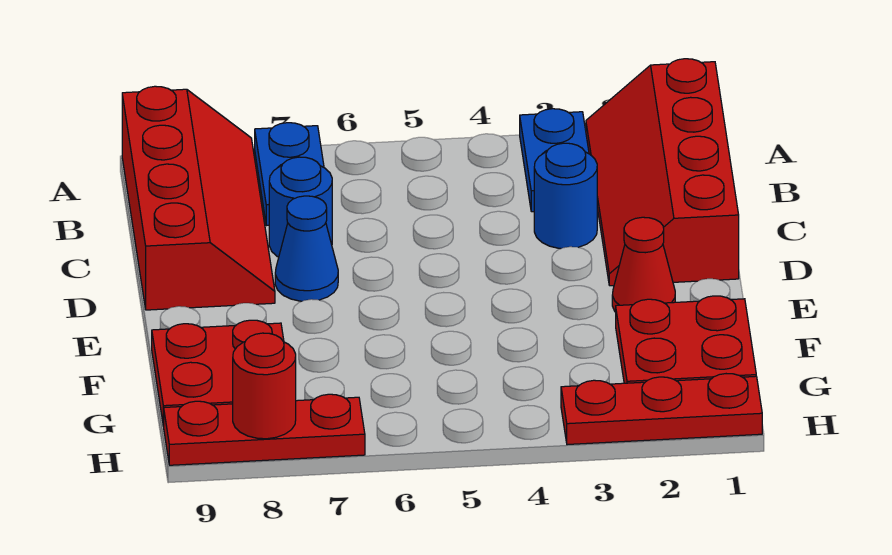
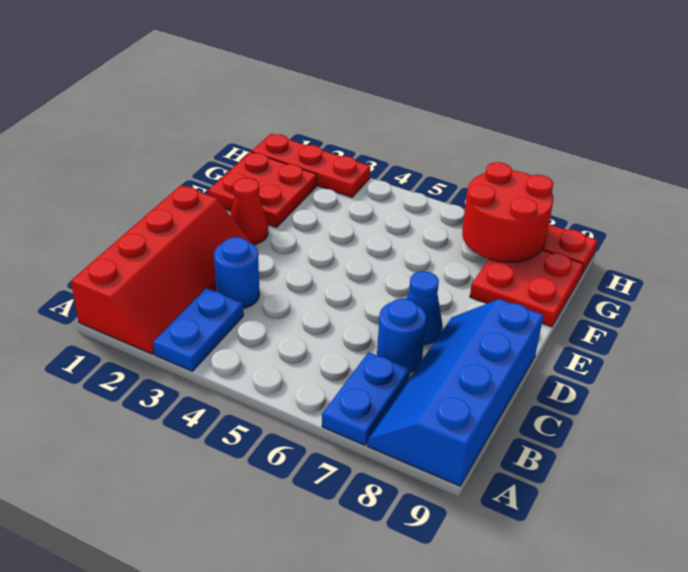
red slope A8:D9 level 1 top 9 -> blue slope A8:D9 level 1 top 9
red round brick H8 level 2 -> red round brick G7:H8 level 2

